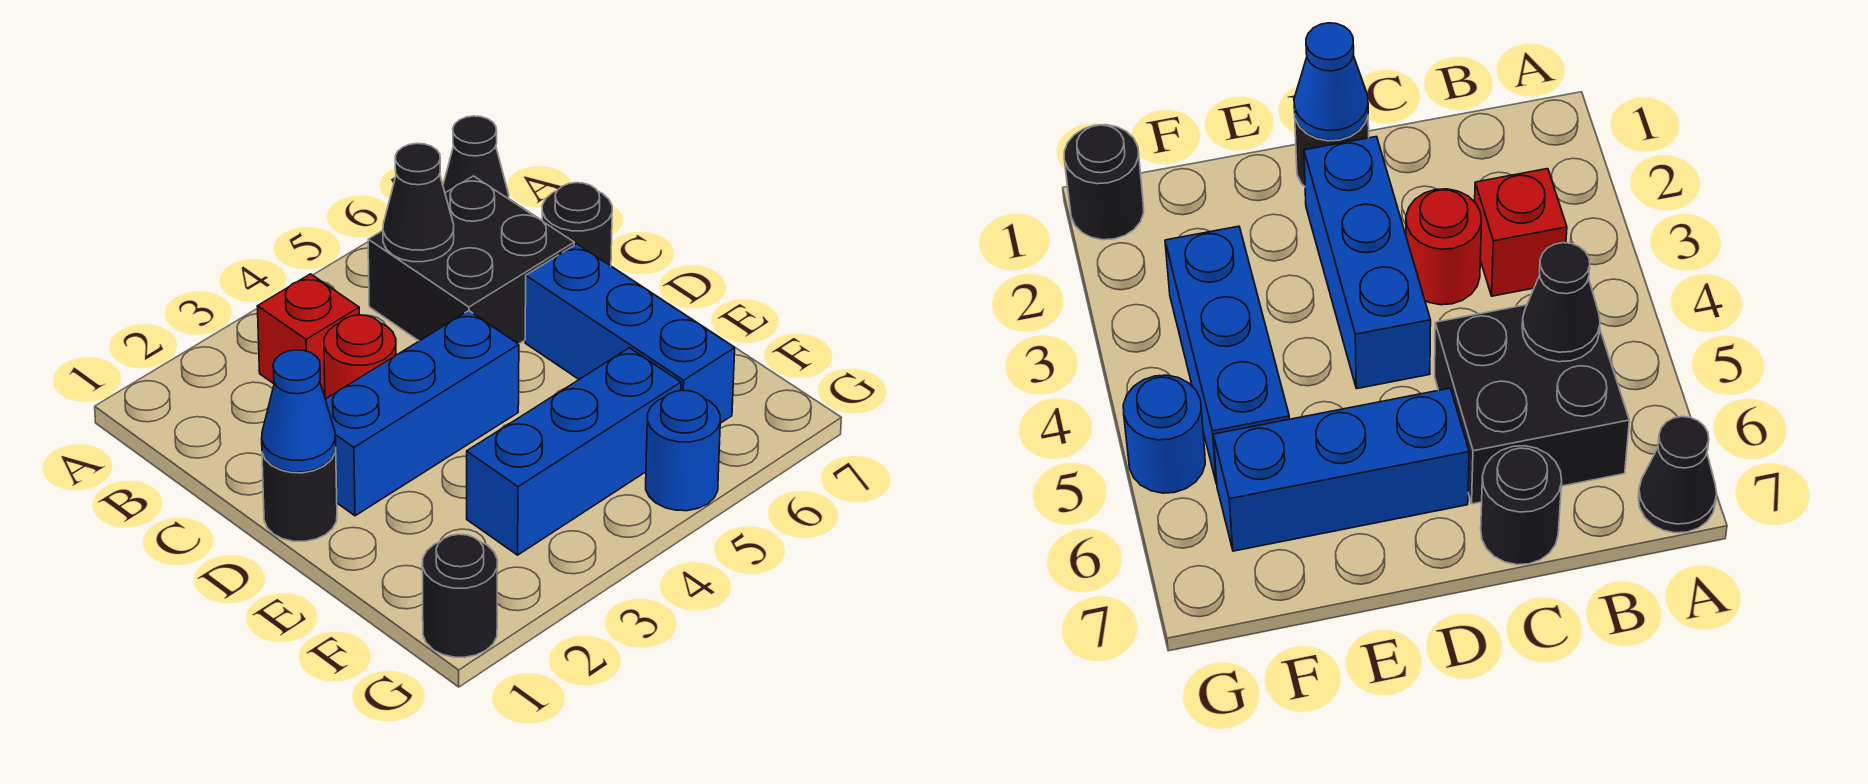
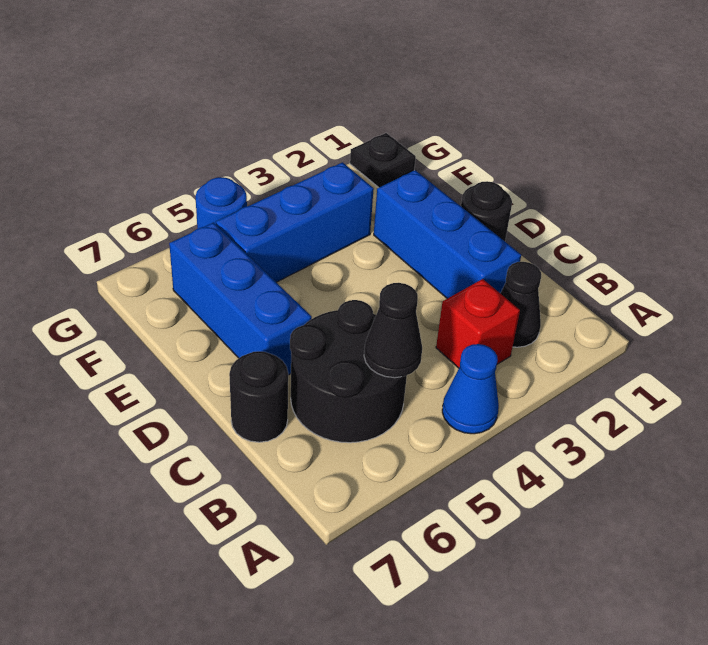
black cone A7 level 1 -> black cone B2 level 1
black brick B5:C6 level 1 -> black round brick B5:C6 level 1
red round brick C3 level 1 -> none
blue cone D1 level 2 -> blue cone A4 level 1
blue brick D2:D4 level 1 -> blue brick C2:E2 level 1
black round brick G1 level 1 -> black plate G1 level 1

